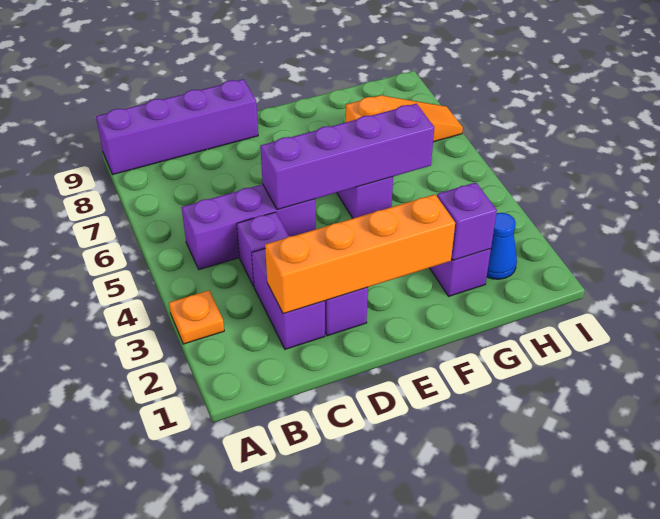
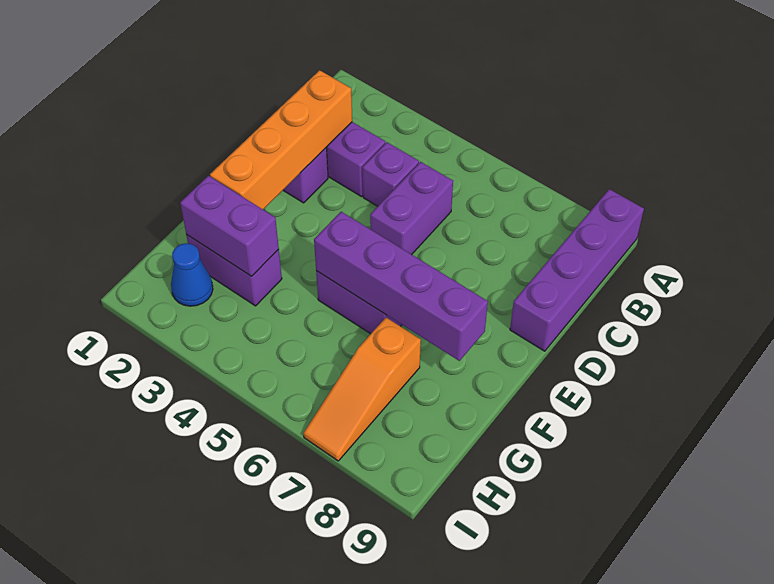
orange plate A3 level 1 -> none
purple brick B5:D5 level 1 -> purple brick C5:D5 level 1
purple brick D5:G5 level 2 -> purple brick F5:F8 level 2
purple brick G2 level 2 -> purple brick G2:G3 level 2

